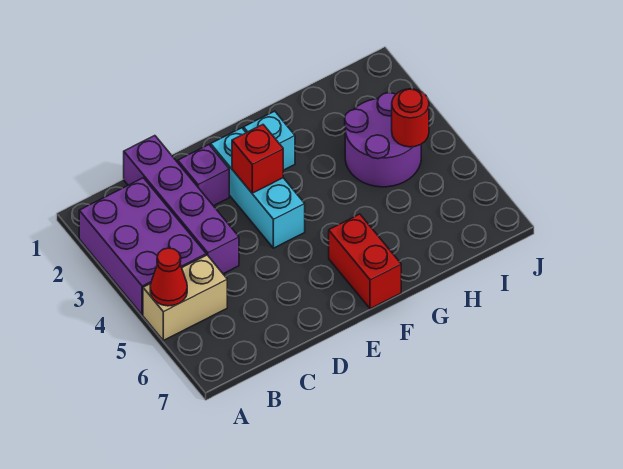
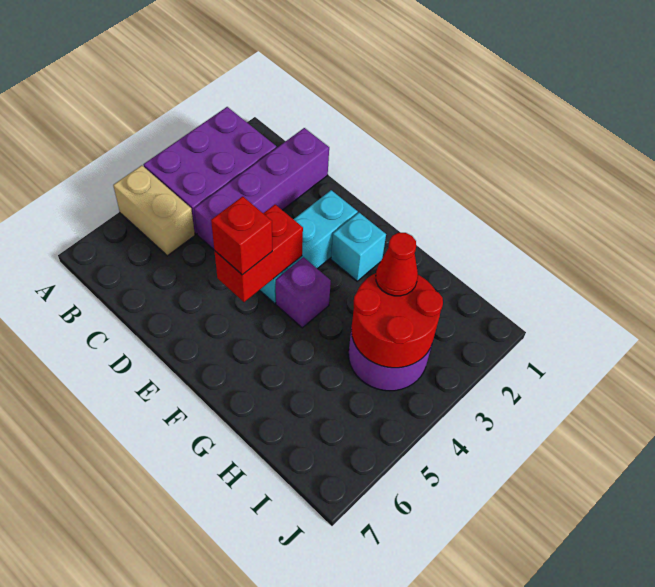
red cone A5 level 2 -> red cone H3 level 3
purple brick D2 level 1 -> purple brick F4 level 1
red brick E3 level 2 -> red brick E5 level 3
red brick F6:F7 level 1 -> red brick E4:E5 level 2
red round brick I4 level 2 -> red round brick H3:I4 level 2

